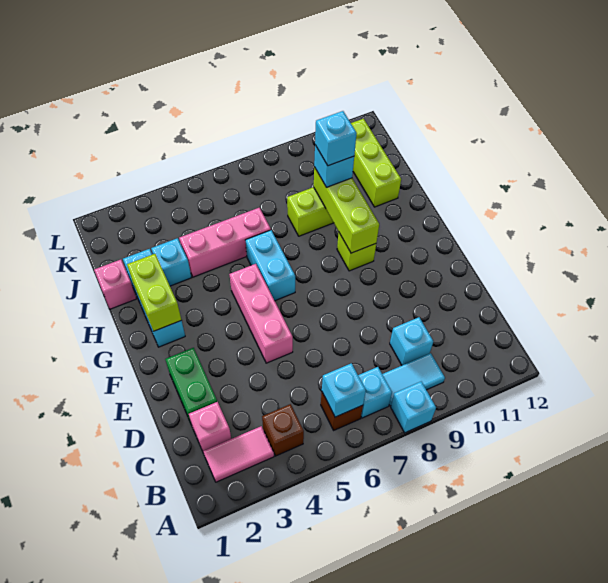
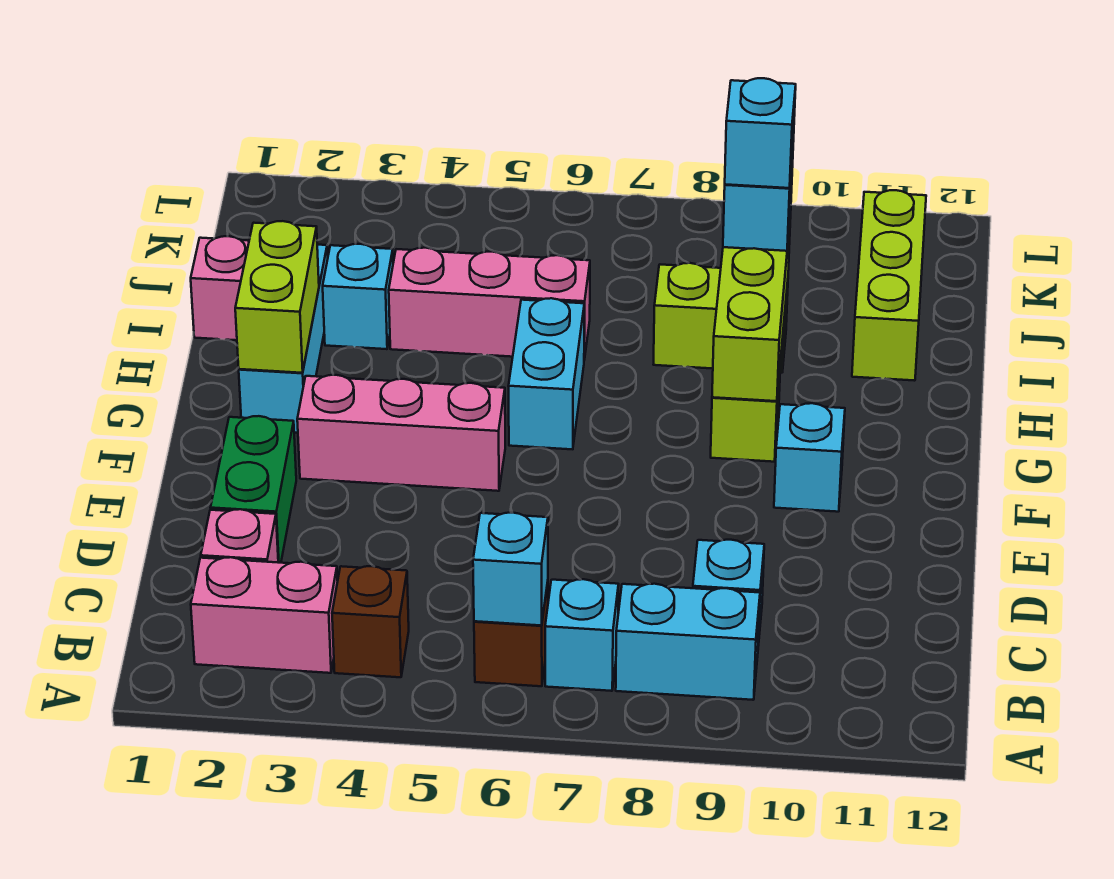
cyan brick A8 level 1 -> cyan brick F10 level 1
pink tile B2:B3 level 1 -> pink brick B2:B3 level 1
cyan tile B8:B9 level 1 -> cyan brick B8:B9 level 1
pink brick E5:G5 level 1 -> pink brick F3:F5 level 1

